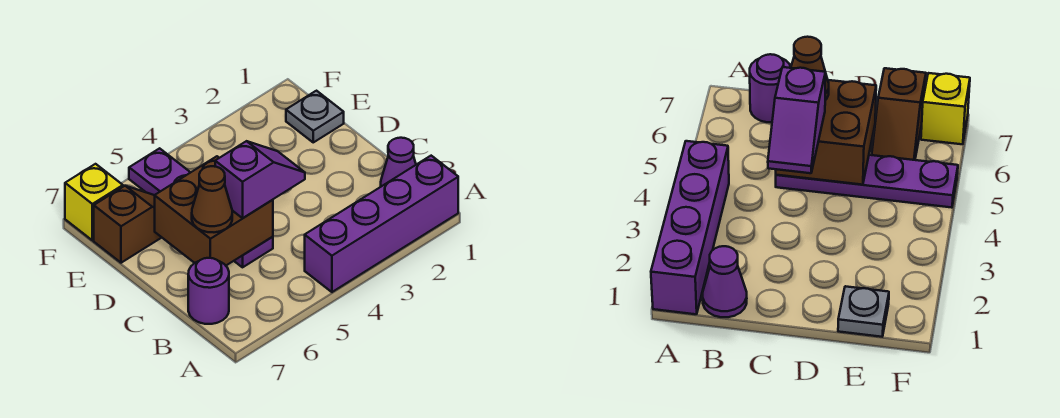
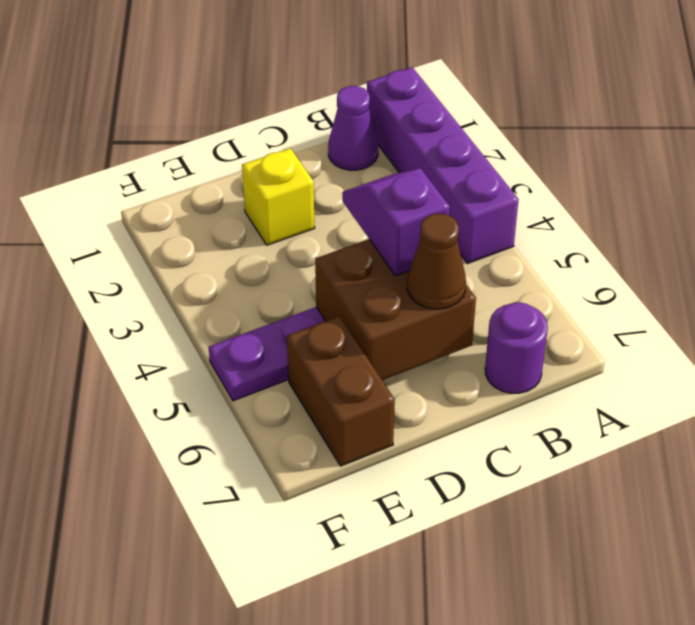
grey plate E1 level 1 -> none
brown slope E6:E7 level 1 top 7 -> brown brick E6:E7 level 1
yellow brick F7 level 1 -> yellow brick D2 level 1

